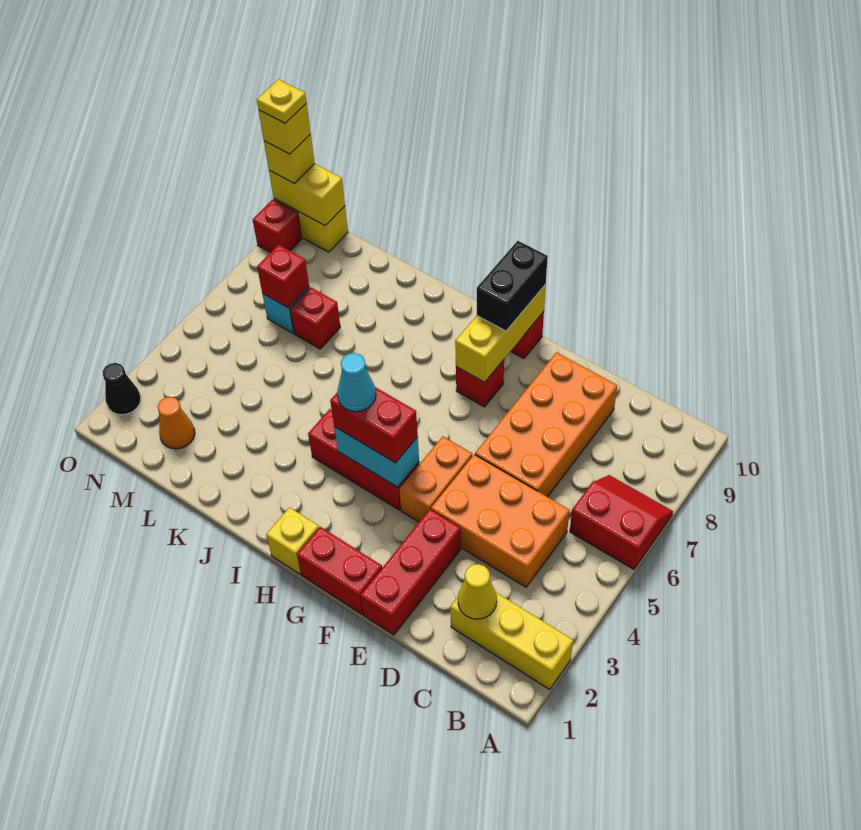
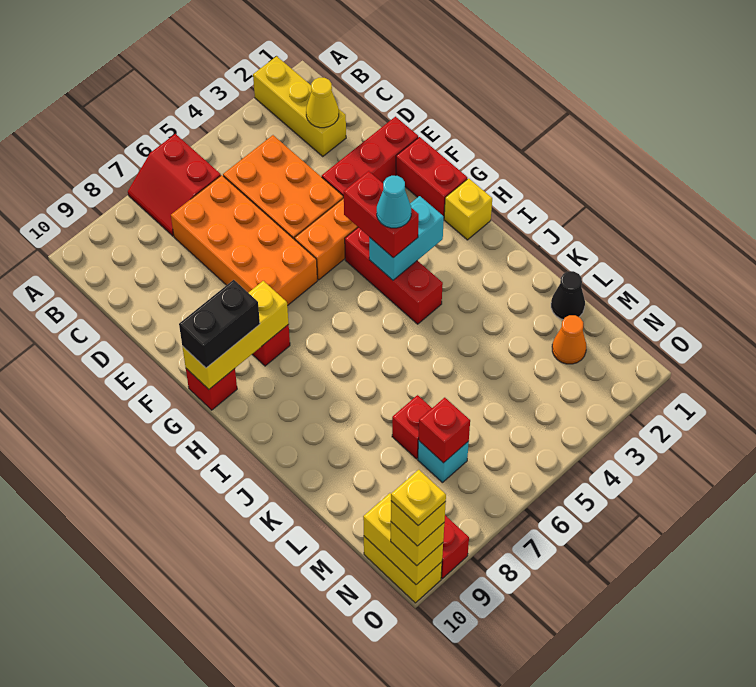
orange brick D6:E9 level 1 -> orange brick C6:F7 level 1
cyan brick G4:H4 level 2 -> cyan brick H3:H4 level 2
black cone O2 level 1 -> black cone L1 level 1

